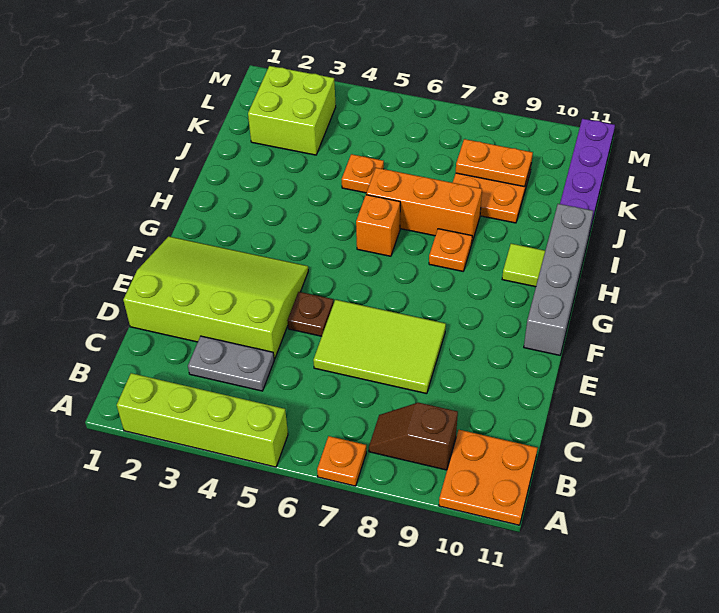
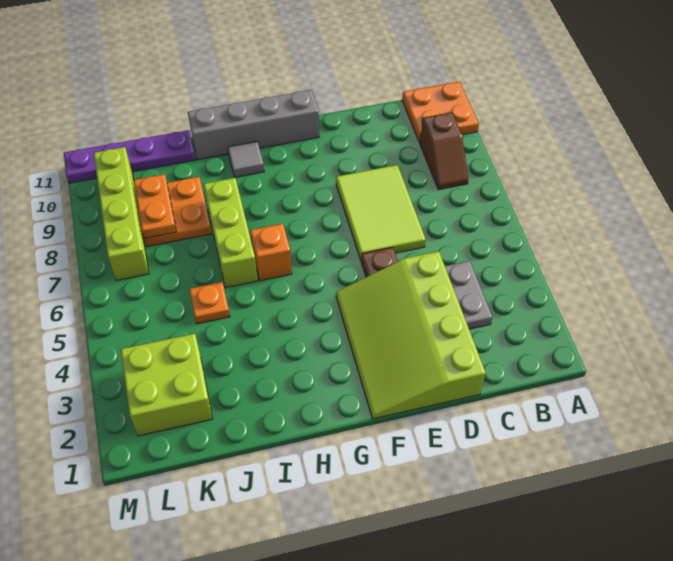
lime brick A2:A5 level 1 -> lime brick L7:L10 level 1
orange plate A7 level 1 -> none
orange plate H8 level 1 -> none
lime tile H10 level 1 -> grey tile H10 level 1
orange brick I6:I8 level 1 -> lime brick I6:I8 level 1

